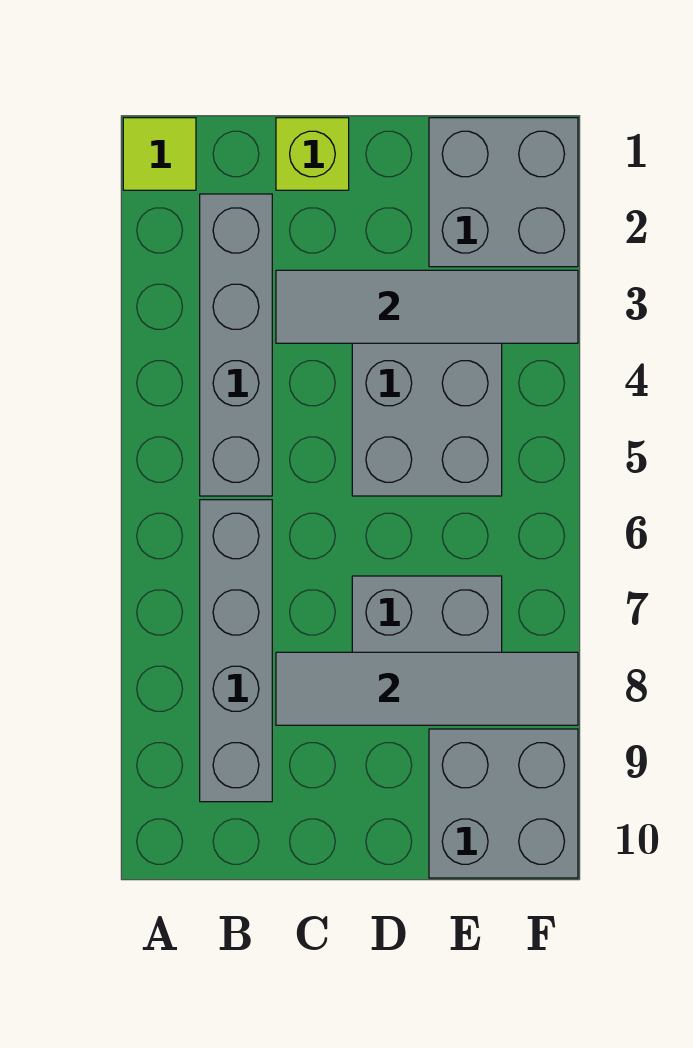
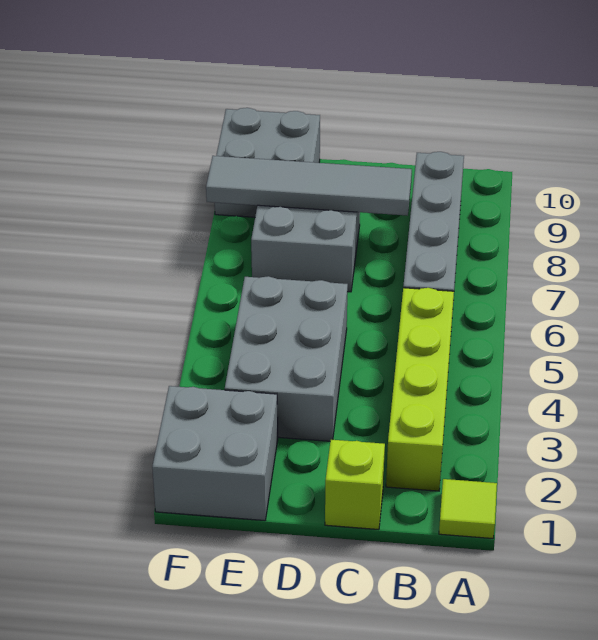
grey brick B2:B5 level 1 -> lime brick B2:B5 level 1
grey tile C3:F3 level 2 -> none

